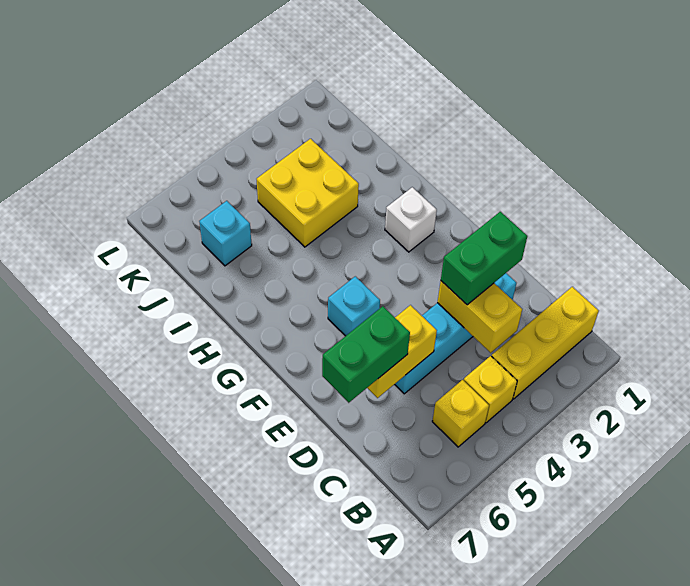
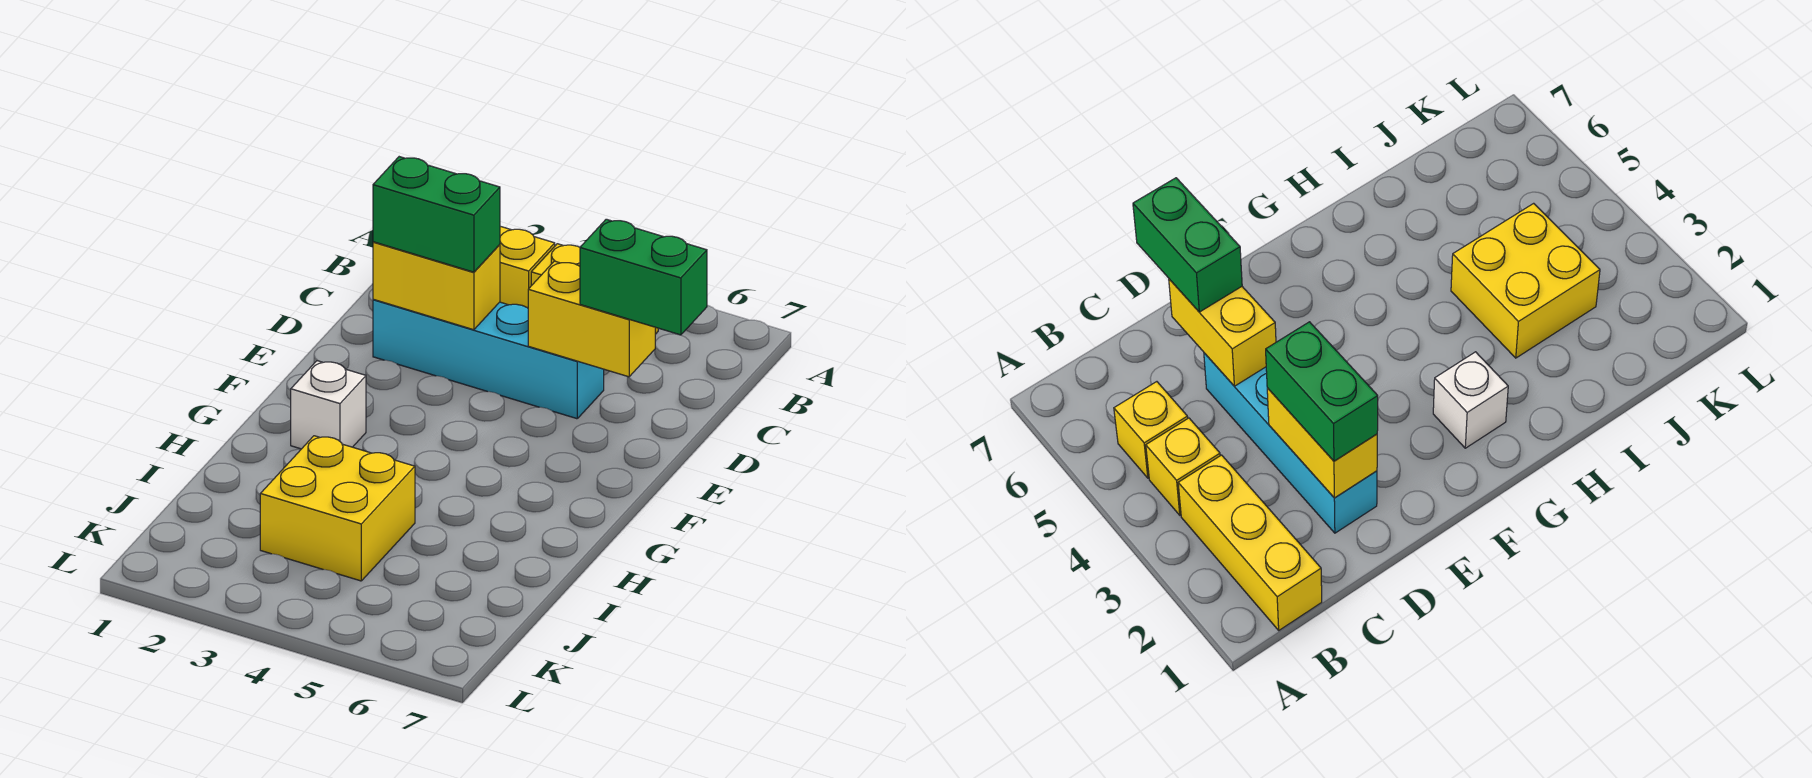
yellow brick C3:D3 level 2 -> yellow brick D2:D3 level 2
cyan brick F5 level 1 -> none
cyan brick J6 level 1 -> none

